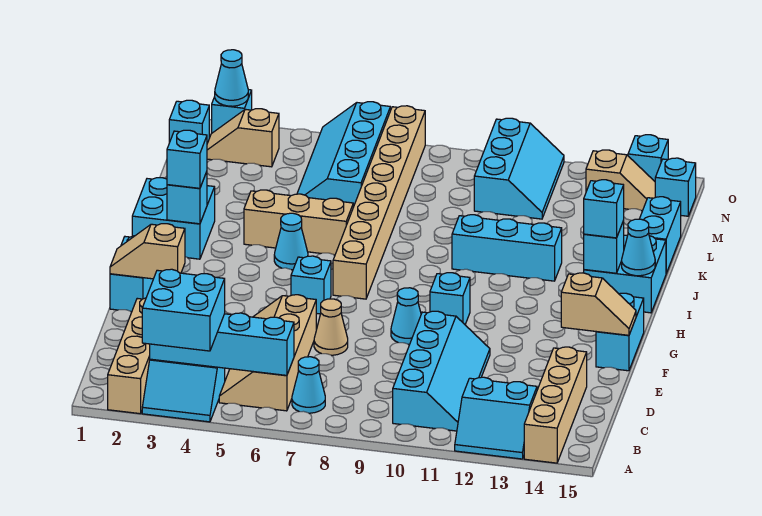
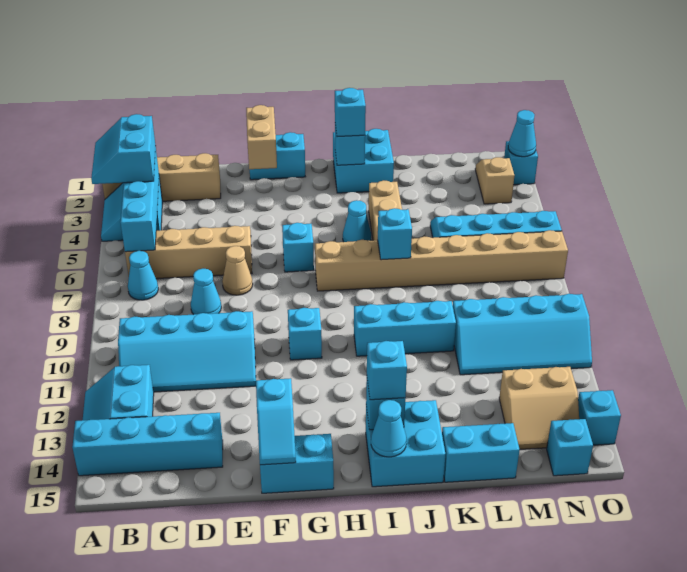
cyan brick A3:B4 level 3 -> cyan slope A3:B4 level 3 top B
tan brick A14:D14 level 1 -> cyan brick A14:D14 level 1
tan slope F1:F2 level 2 top 2 -> tan brick F1:F2 level 2
cyan cone F9 level 1 -> cyan cone D8 level 1
tan slope F14:F15 level 2 top 14 -> cyan slope F14:F15 level 2 top 14
cyan brick J10:J12 level 1 -> cyan brick I10:K10 level 1
cyan slope M10:O11 level 1 top 10 -> cyan slope L10:O11 level 1 top 10
cyan brick N1 level 1 -> cyan brick J7 level 2
tan slope N13:N14 level 1 top 13 -> tan slope M13:N14 level 1 top 13

